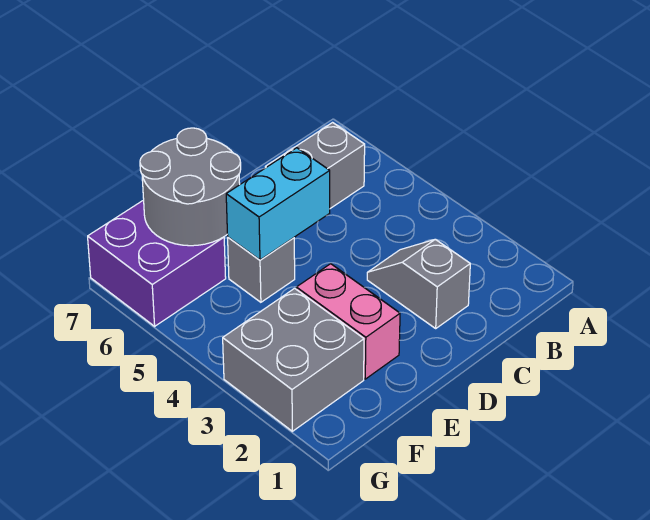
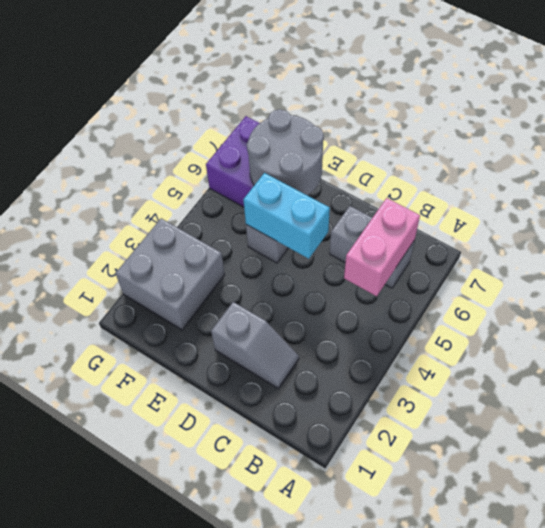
grey slope C2:C3 level 1 top 2 -> grey slope C2:D2 level 1 top D
pink brick E2:E3 level 1 -> pink brick B5:B6 level 2

